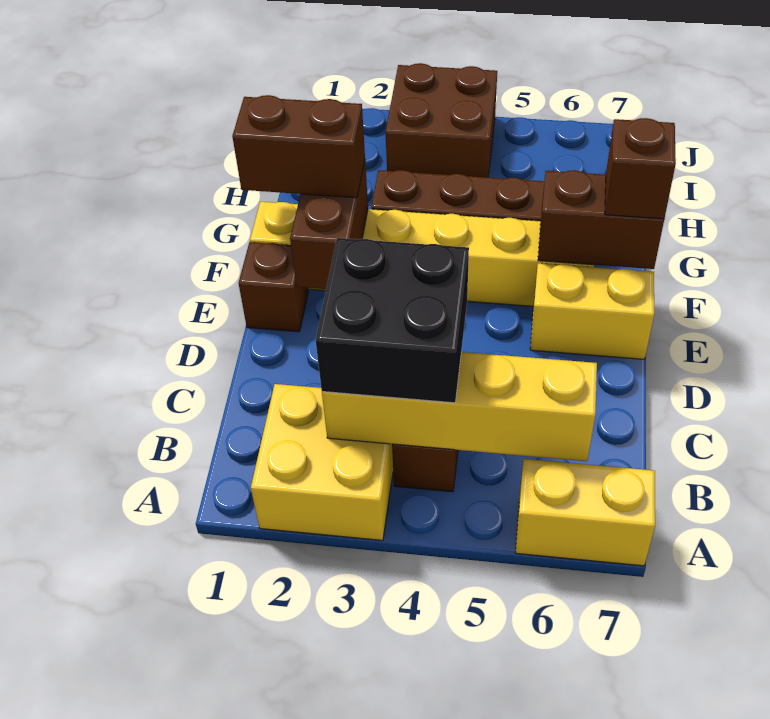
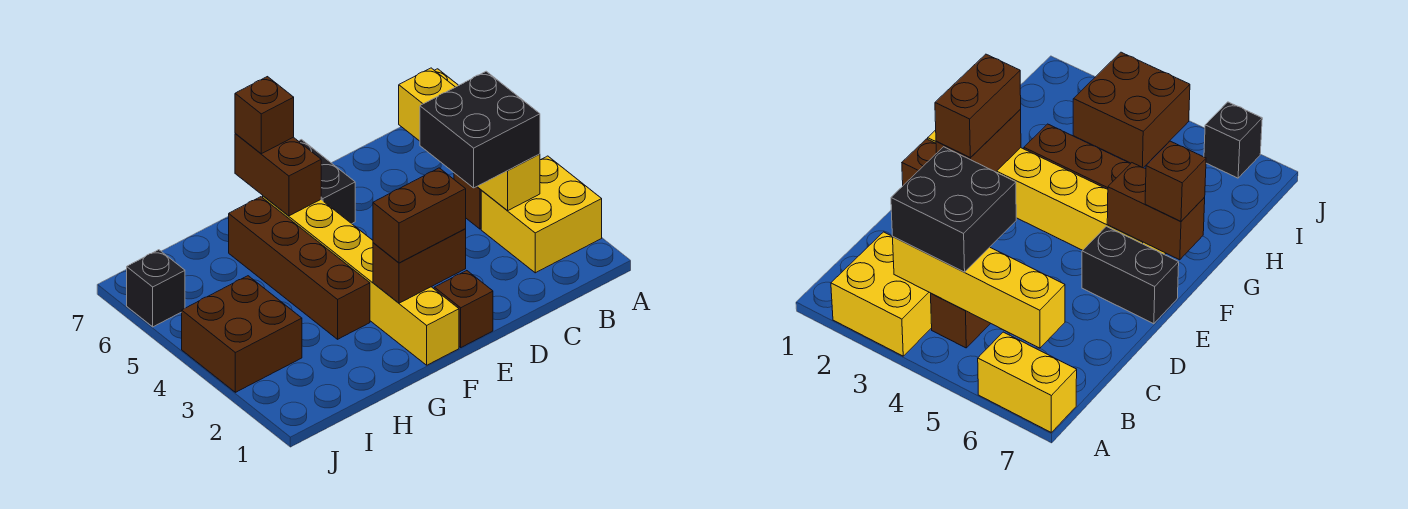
yellow brick E6:E7 level 1 -> black brick E6:E7 level 1
brown brick F1:F2 level 3 -> brown brick E2:F2 level 3
none -> black brick J6 level 1

